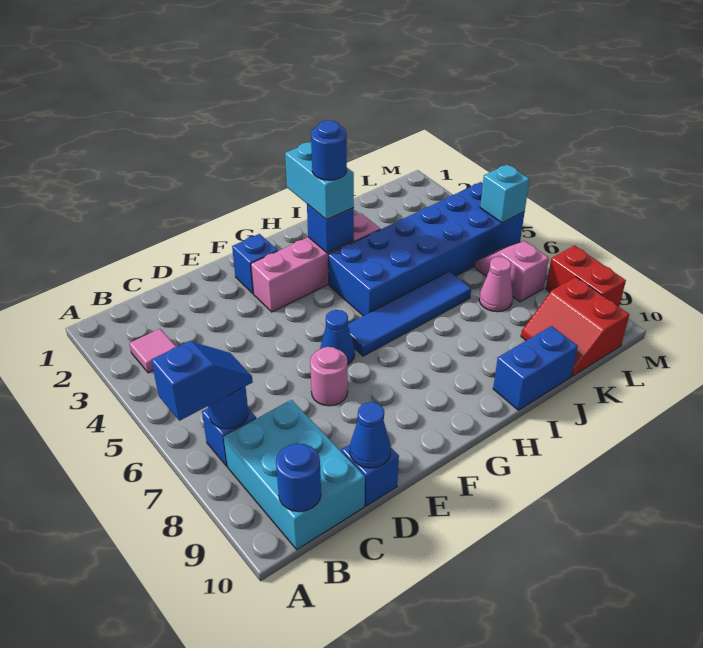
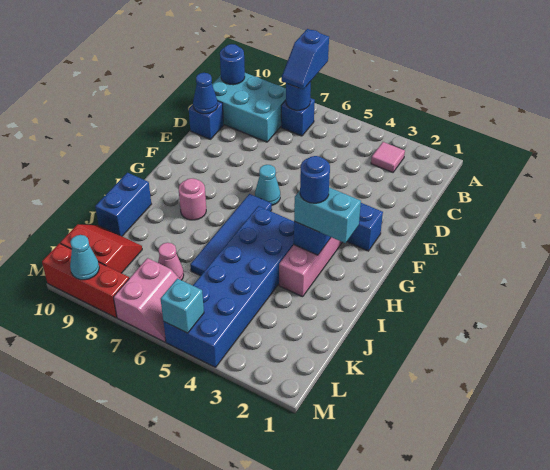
pink round brick E7 level 1 -> pink round brick H8 level 1
blue cone F6 level 1 -> cyan cone F6 level 1
pink slope L6:L7 level 1 top 7 -> pink slope L6:M7 level 1 top 7
red brick M8:M9 level 1 -> red brick M8:M10 level 1
none -> cyan cone M9 level 2

